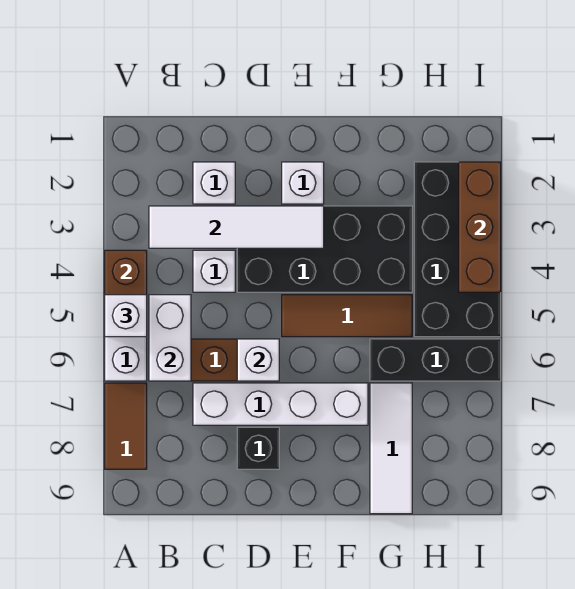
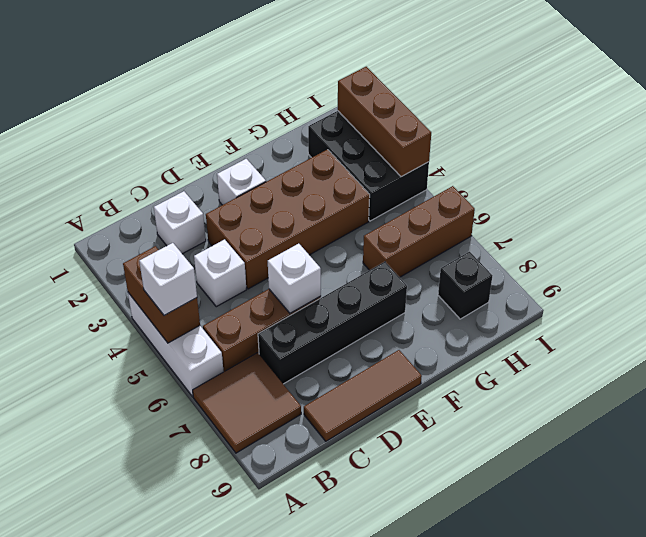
brown tile A7:A8 level 1 -> brown tile A7:B8 level 1
white tile B3:E3 level 2 -> none
white brick B5:B6 level 2 -> none
white brick C7:F7 level 1 -> black brick C7:F7 level 1
black brick D3:G4 level 1 -> brown brick D3:G4 level 1
black brick D8 level 1 -> black brick H8 level 1
brown tile E5:G5 level 1 -> brown tile C9:E9 level 1
black brick G6:I6 level 1 -> brown brick G6:I6 level 1
white tile G7:G9 level 1 -> none
black brick H2:I5 level 1 -> black brick H2:I4 level 1

